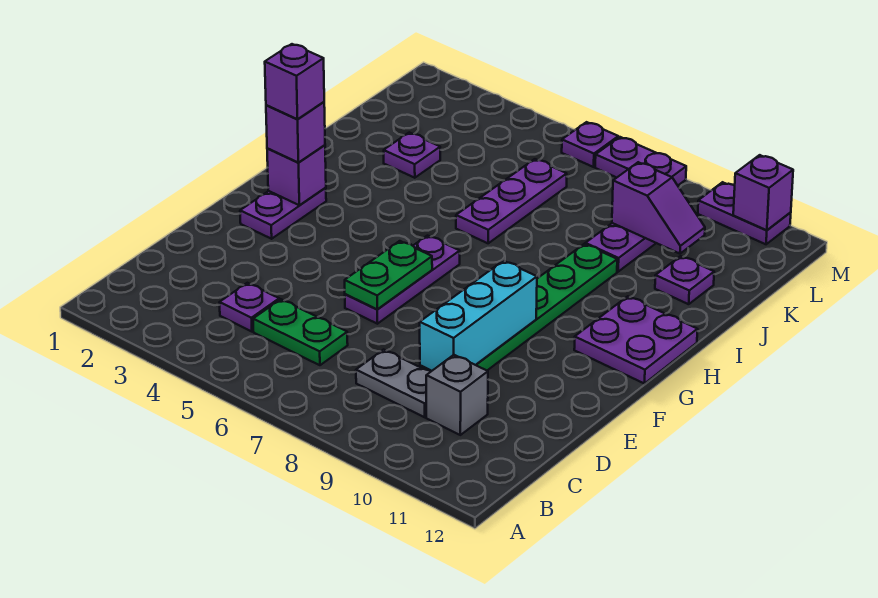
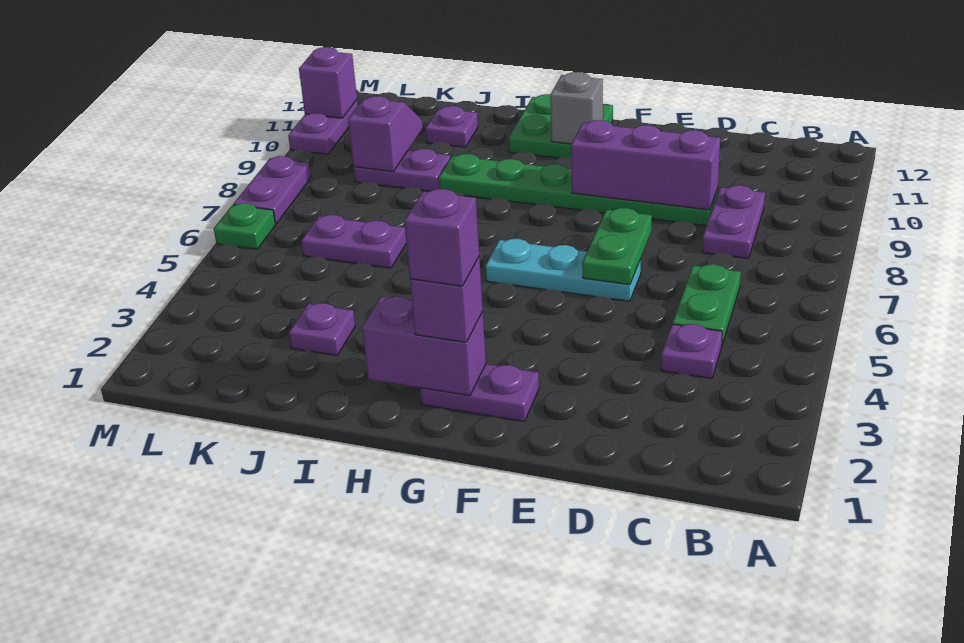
grey plate C8:C9 level 1 -> purple plate C8:C9 level 1
grey brick C10 level 1 -> grey brick G11 level 2
cyan brick D9:F9 level 2 -> purple brick D9:F9 level 2
purple plate E6:G6 level 1 -> cyan plate E6:G6 level 1
green plate E6:F6 level 2 -> green plate E6:E7 level 2
purple brick G2 level 2 -> purple brick G2:H2 level 2
purple plate G11:H12 level 1 -> green plate G11:H12 level 1
purple plate I6:K6 level 1 -> purple plate J6:K6 level 1
purple plate M6 level 1 -> green plate M6 level 1

